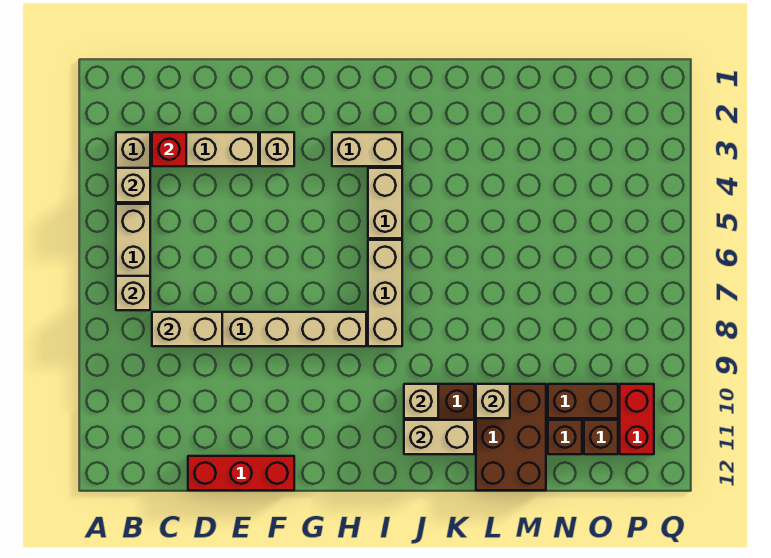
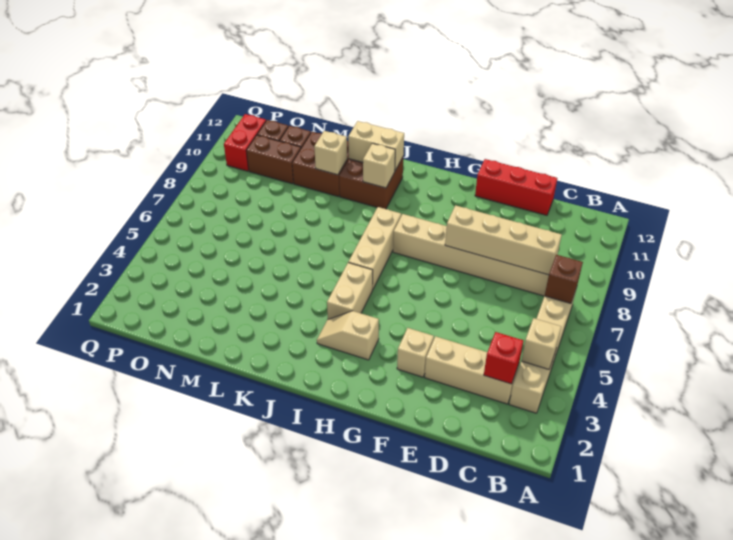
tan brick B7 level 2 -> brown brick B7 level 2
tan brick C8:D8 level 2 -> tan brick C8:F8 level 2
tan brick H3:I3 level 1 -> tan slope H3:I3 level 1 top H
brown brick L10:M12 level 1 -> brown brick L10:M11 level 1

